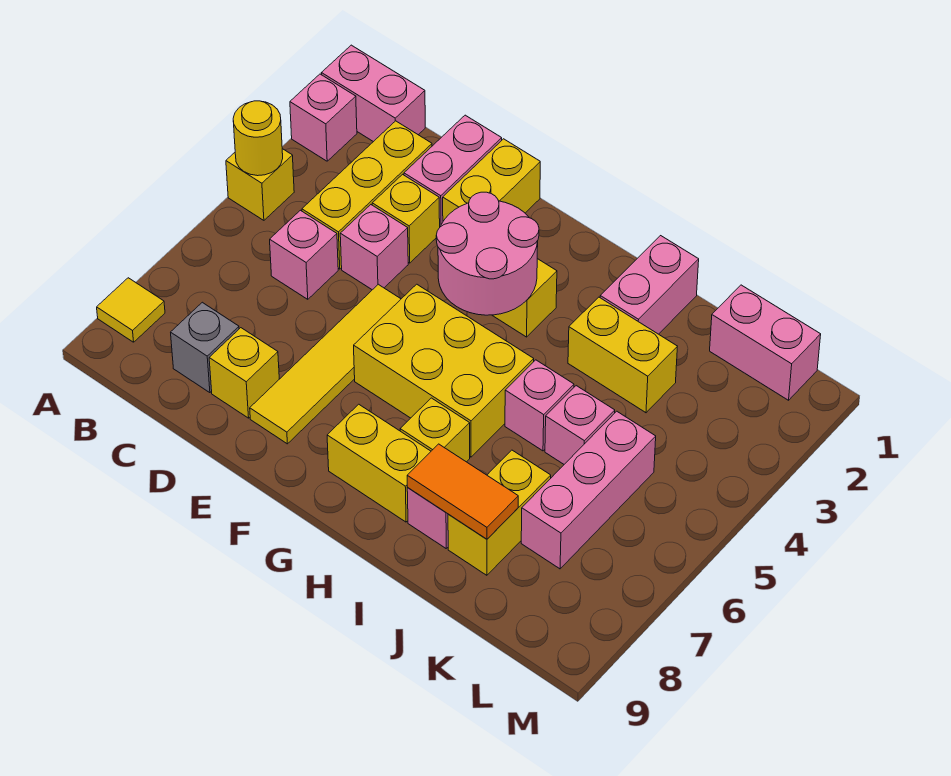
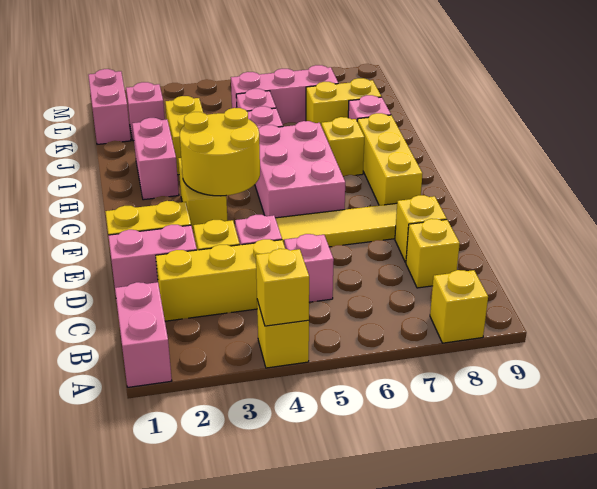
pink brick A2 level 1 -> pink brick K2 level 1
yellow round brick A4 level 2 -> yellow brick A4 level 2
yellow tile A8 level 1 -> yellow brick A8 level 1
grey brick C8 level 1 -> yellow brick C8 level 1
pink round brick F3:G4 level 2 -> yellow round brick F3:G4 level 2
yellow brick F5:H6 level 1 -> pink brick F5:H6 level 1
yellow brick G8:H8 level 1 -> yellow brick F8:H8 level 1
pink brick I1:I2 level 1 -> pink brick H2:I2 level 1
orange tile I8:J8 level 2 -> none

